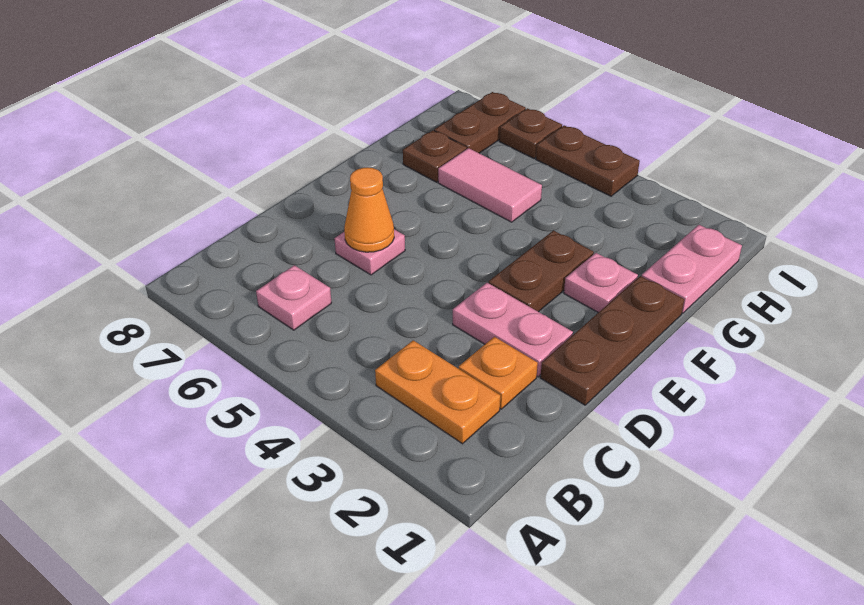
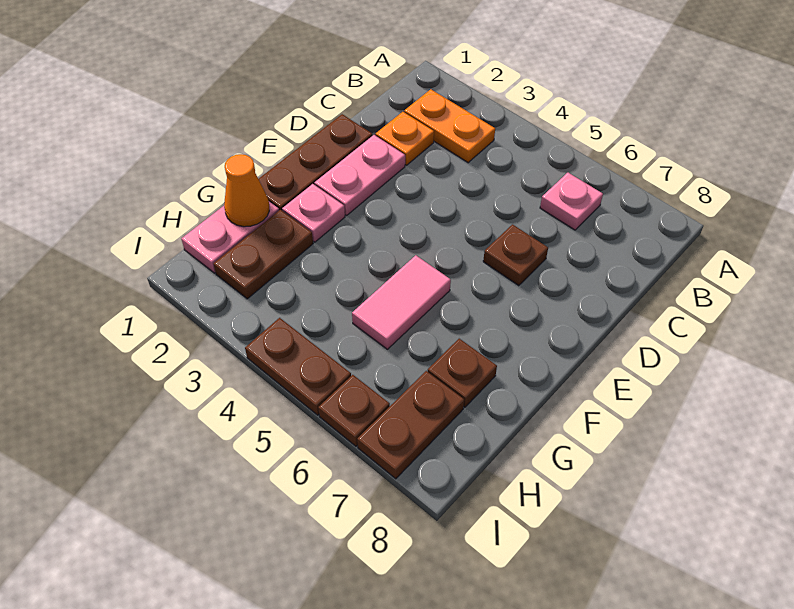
pink plate D2:D3 level 1 -> pink plate D2:E2 level 1
pink plate D6 level 1 -> brown plate D6 level 1
orange cone D6 level 2 -> orange cone G1 level 2
brown plate E3:F3 level 1 -> brown plate G2:H2 level 1
pink tile G5:G6 level 1 -> pink tile F5:G5 level 1

